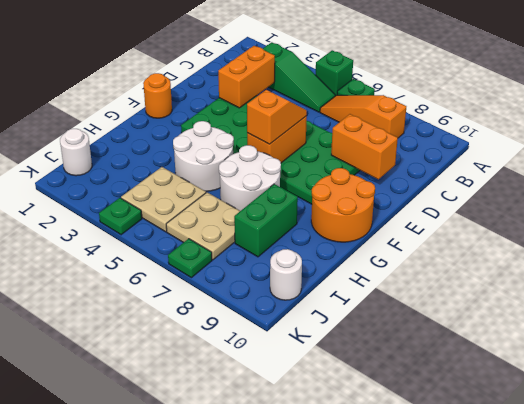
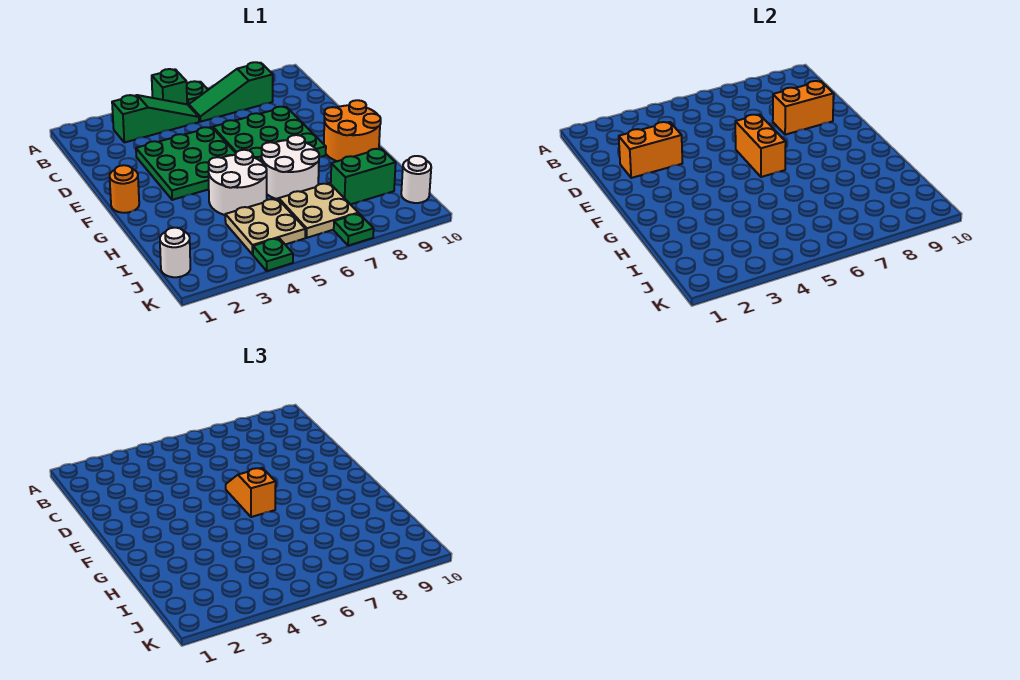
orange slope B6:B8 level 1 top 8 -> green slope B6:B8 level 1 top 8
orange brick C3:D3 level 2 -> orange brick D2:D3 level 2
green brick H8:I8 level 1 -> green brick I8:I9 level 1

